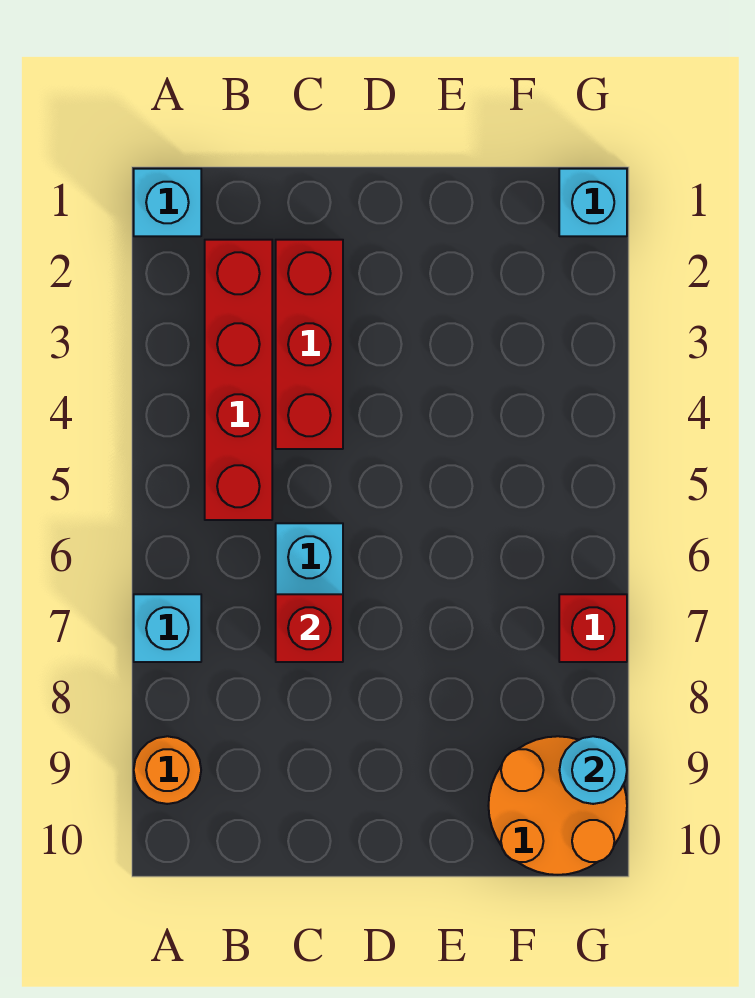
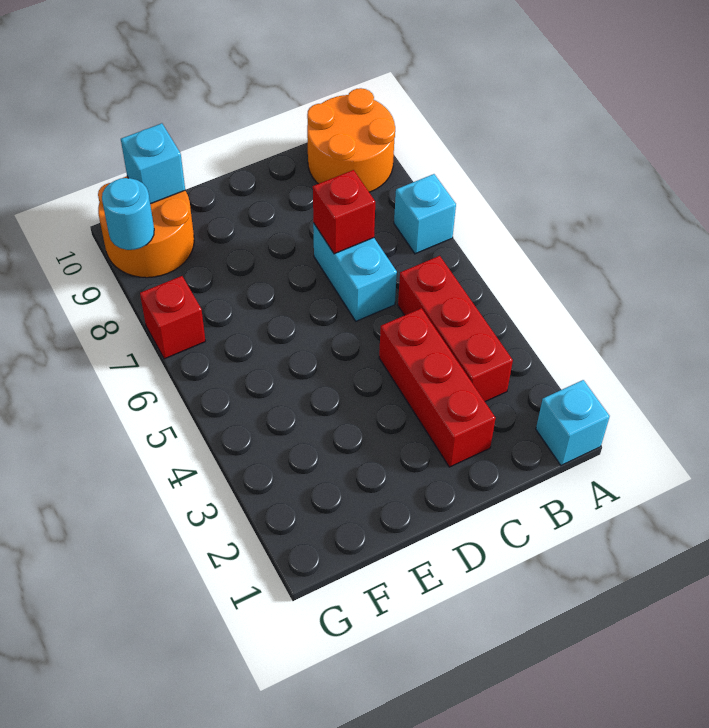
orange round brick A9 level 1 -> orange round brick A9:B10 level 1
red brick B2:B5 level 1 -> red brick B3:B5 level 1
cyan brick G1 level 1 -> cyan brick F10 level 2

